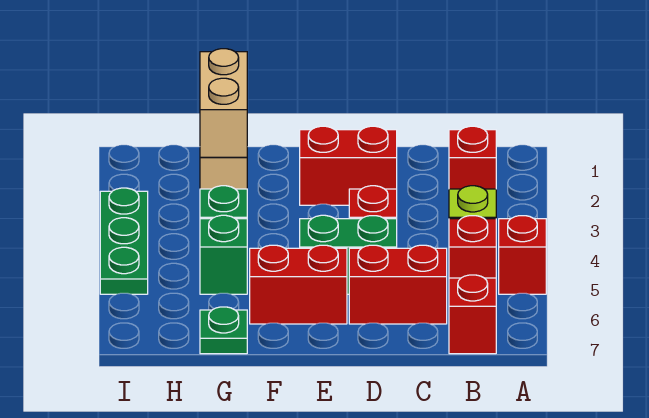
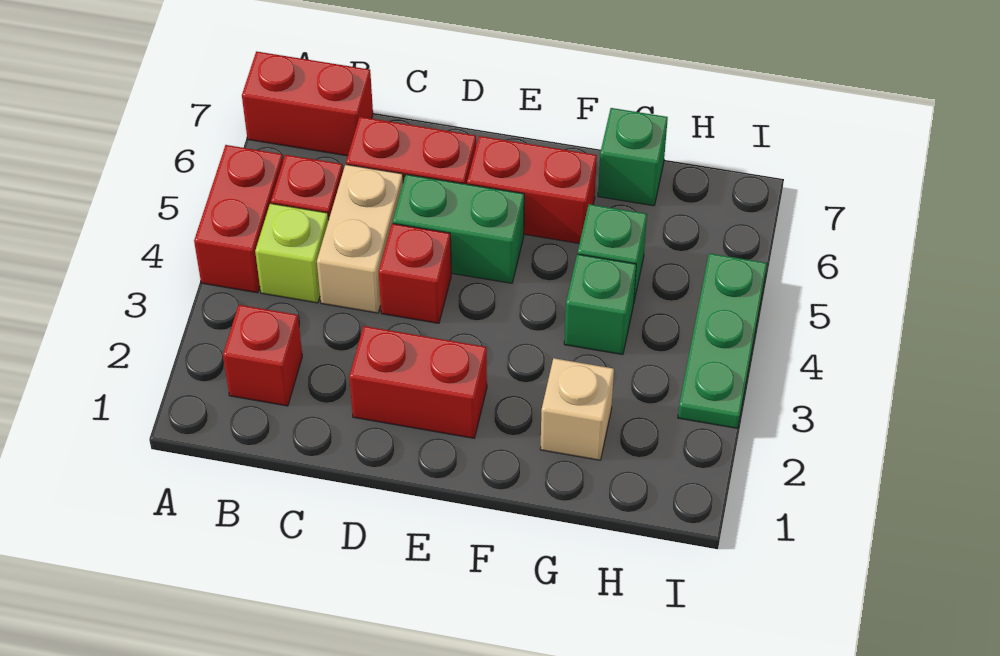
red brick A5 level 1 -> red brick A4:A5 level 1
red brick B7 level 1 -> red brick A7:B7 level 1
tan brick G1:G2 level 2 -> tan brick C4:C5 level 1
green plate G7 level 1 -> green brick G7 level 1

